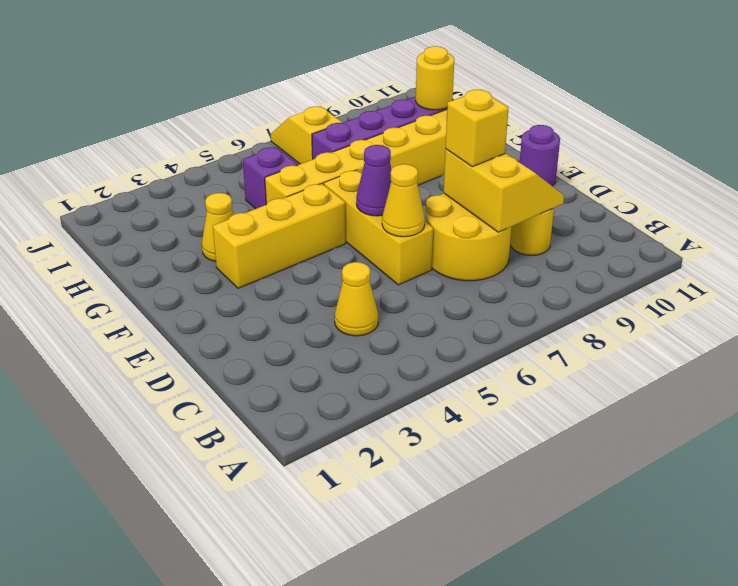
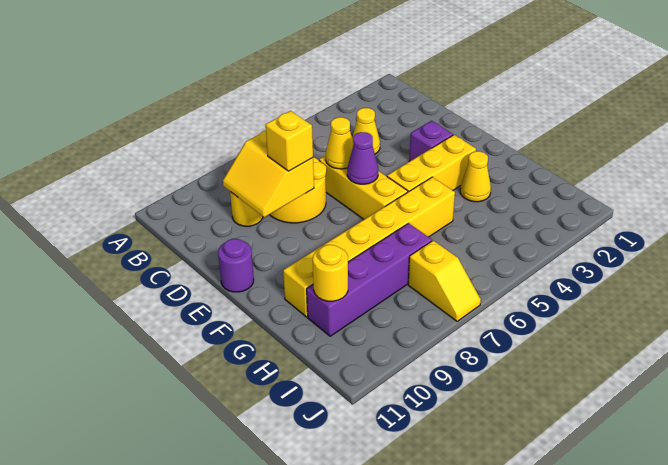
purple brick H5 level 1 -> purple brick E3 level 1

